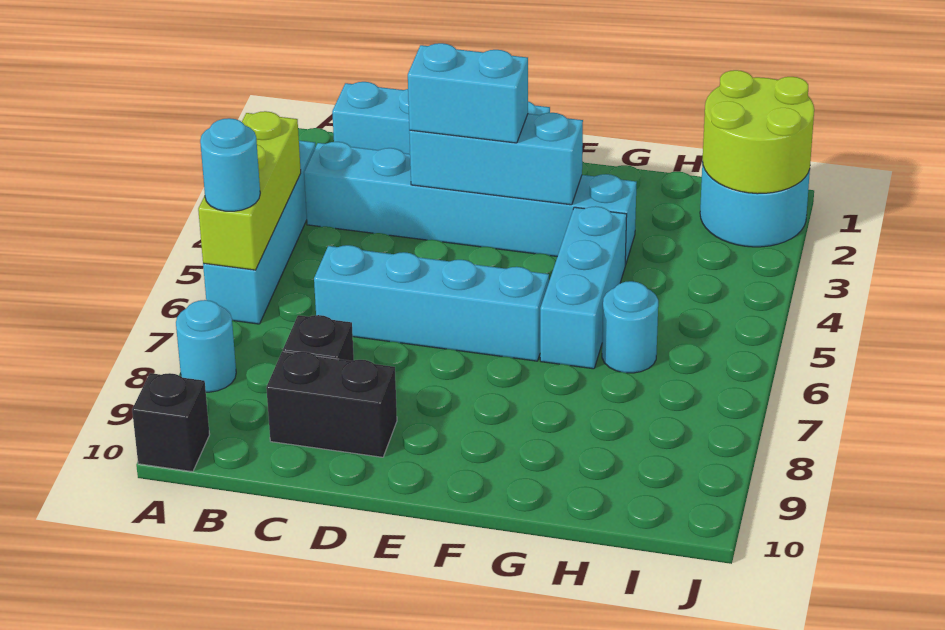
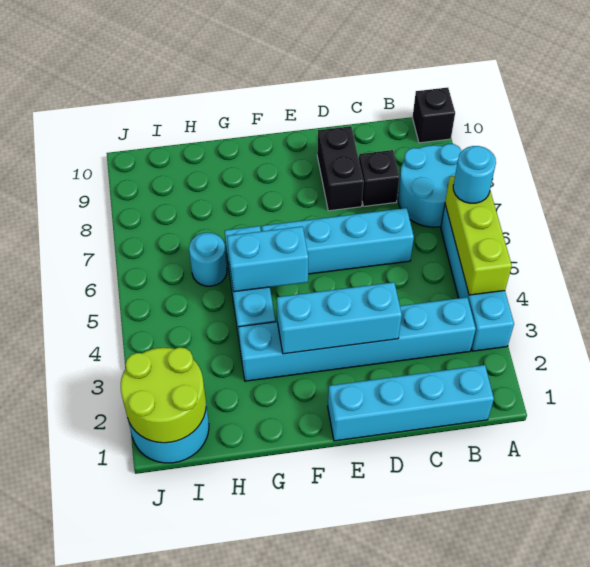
cyan round brick A8 level 1 -> cyan round brick A7:B8 level 1
black brick C9:D9 level 1 -> black brick D8:D9 level 1
cyan brick D3:E3 level 3 -> cyan brick F5:G5 level 2

